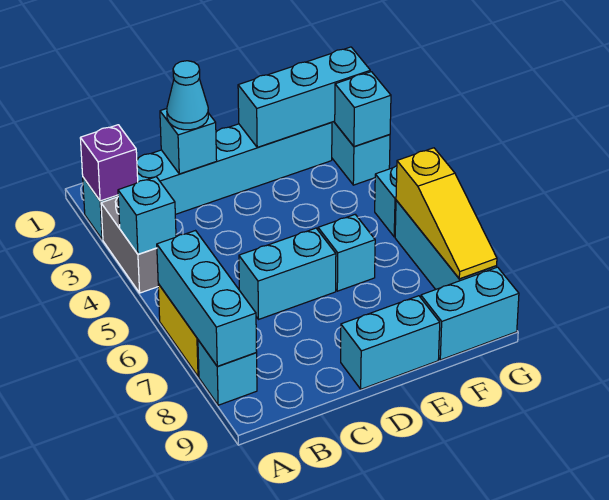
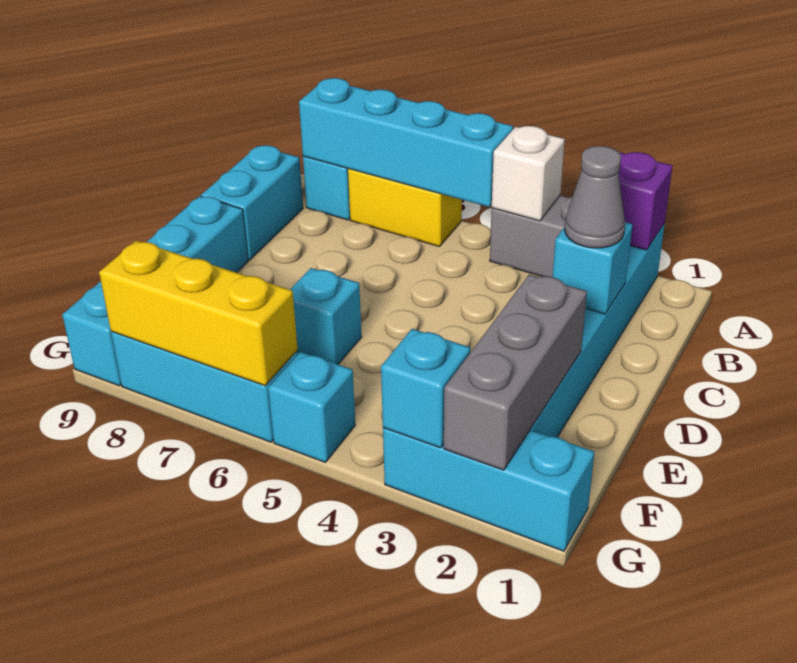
cyan brick A4 level 2 -> white brick A4 level 2
cyan brick A6:A8 level 2 -> cyan brick A5:A8 level 2
cyan cone C2 level 3 -> grey cone C2 level 3
cyan brick C6:D6 level 1 -> cyan brick B9:C9 level 1
cyan brick E2:G2 level 2 -> grey brick E2:G2 level 2
yellow slope G6:G8 level 2 top 6 -> yellow brick G6:G8 level 2

